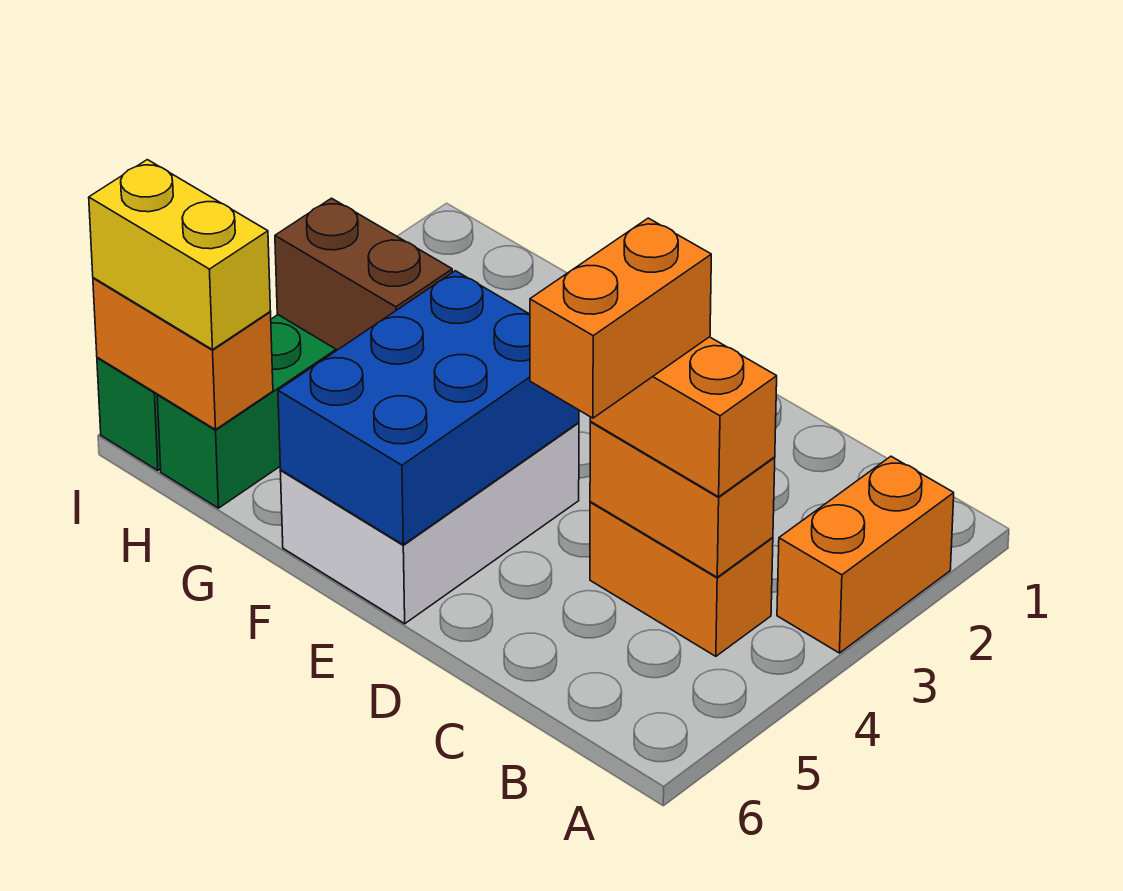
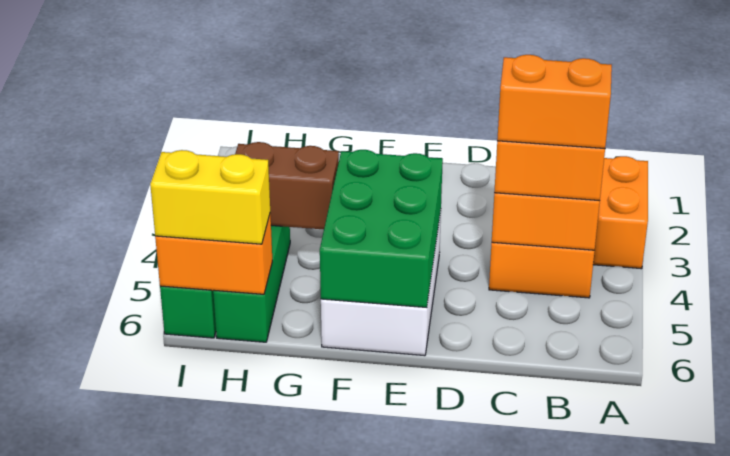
orange brick C4:C5 level 4 -> orange brick B4:C4 level 4
blue brick E4:F6 level 2 -> green brick E4:F6 level 2

